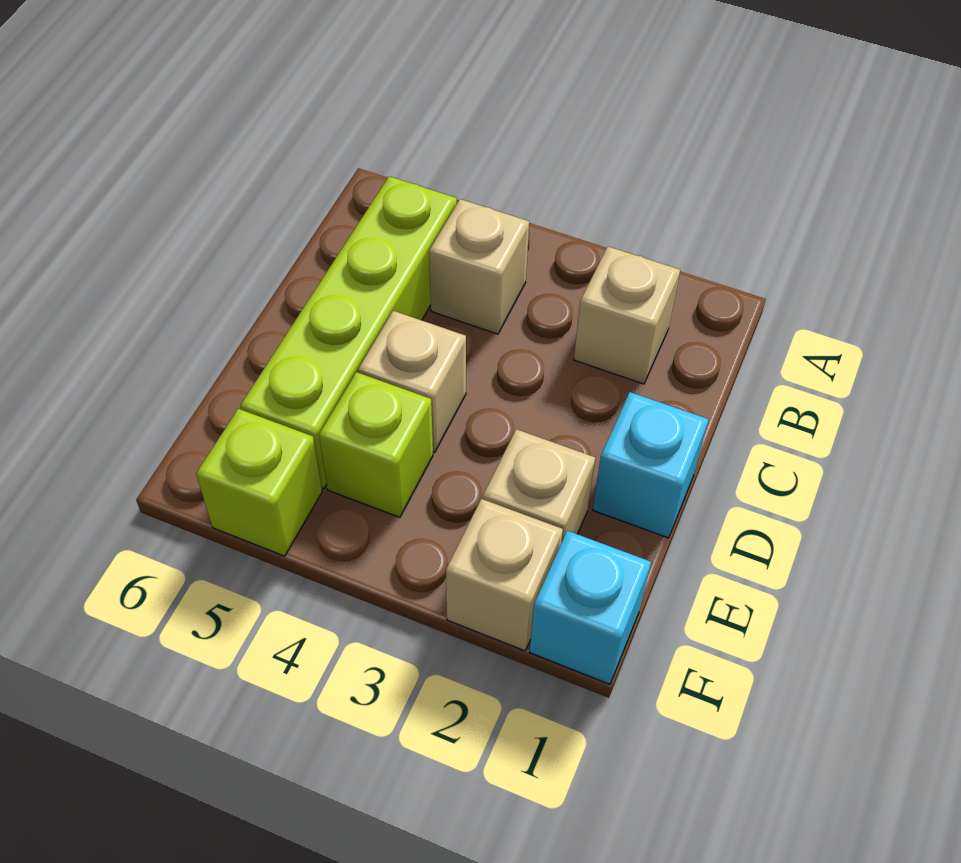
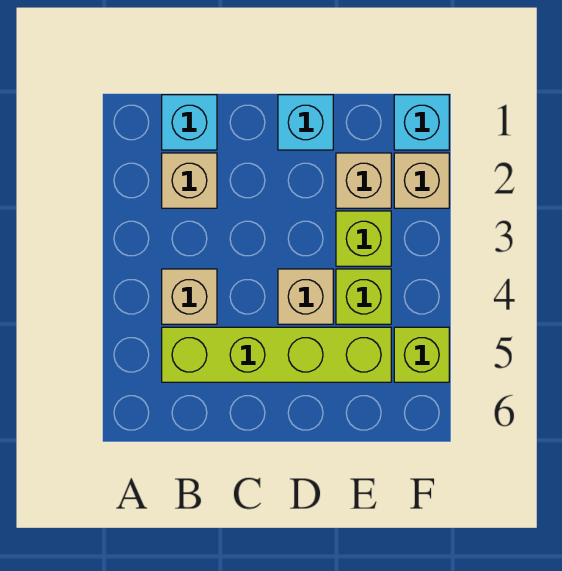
none -> cyan brick B1 level 1
none -> lime brick E3 level 1

